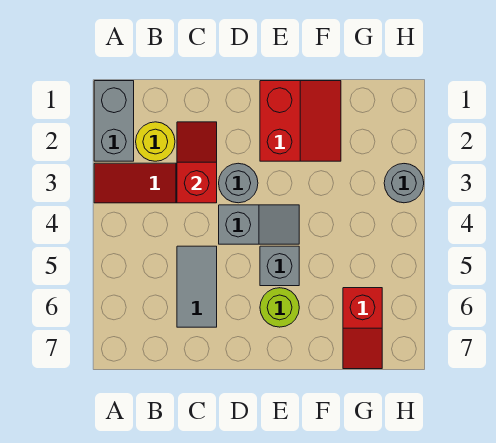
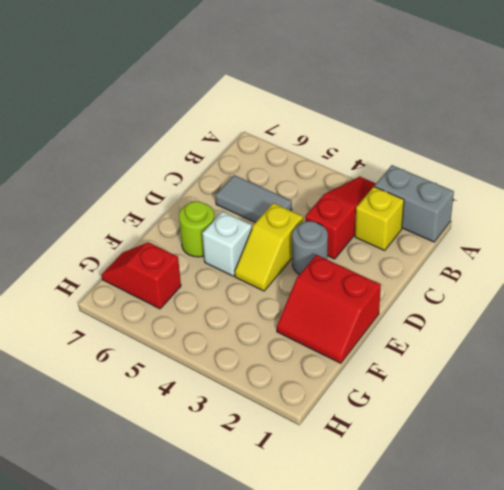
yellow round brick B2 level 1 -> yellow brick B2 level 1
red slope C2:C3 level 2 top 3 -> none
grey slope D4:E4 level 1 top D -> yellow slope D4:E4 level 1 top D
grey brick E5 level 1 -> white brick E5 level 1
grey round brick H3 level 1 -> none

